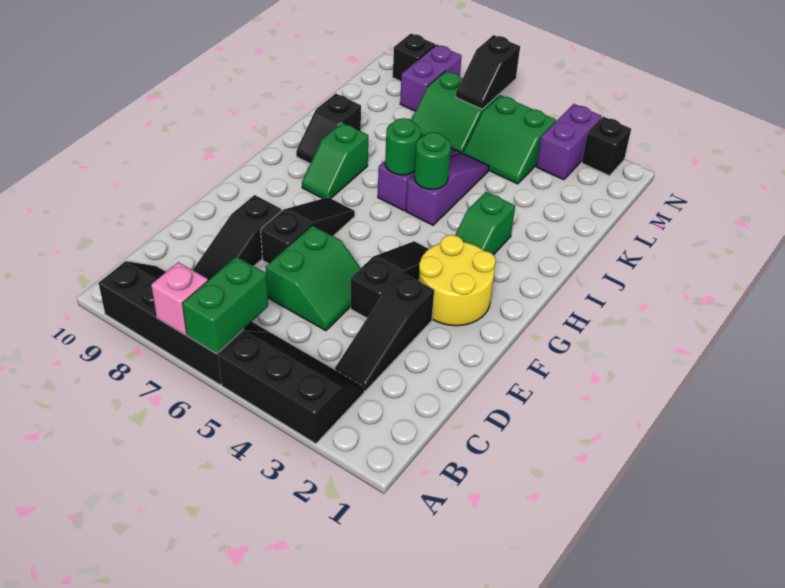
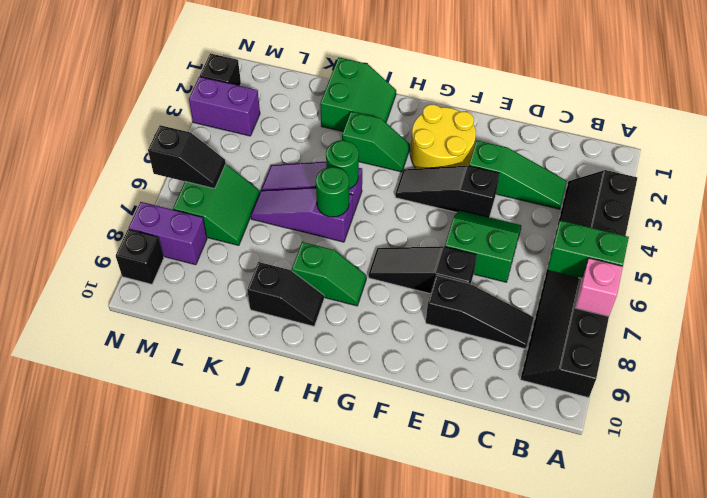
black slope C3:E3 level 1 top E -> green slope C3:E3 level 1 top E
green slope L4:M5 level 1 top M -> green slope I1:J2 level 1 top J

